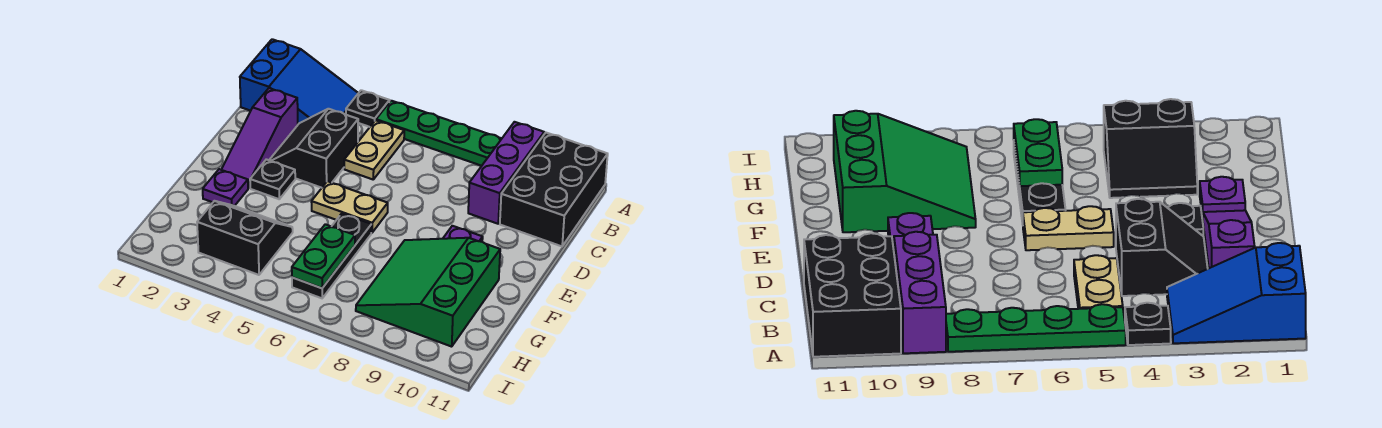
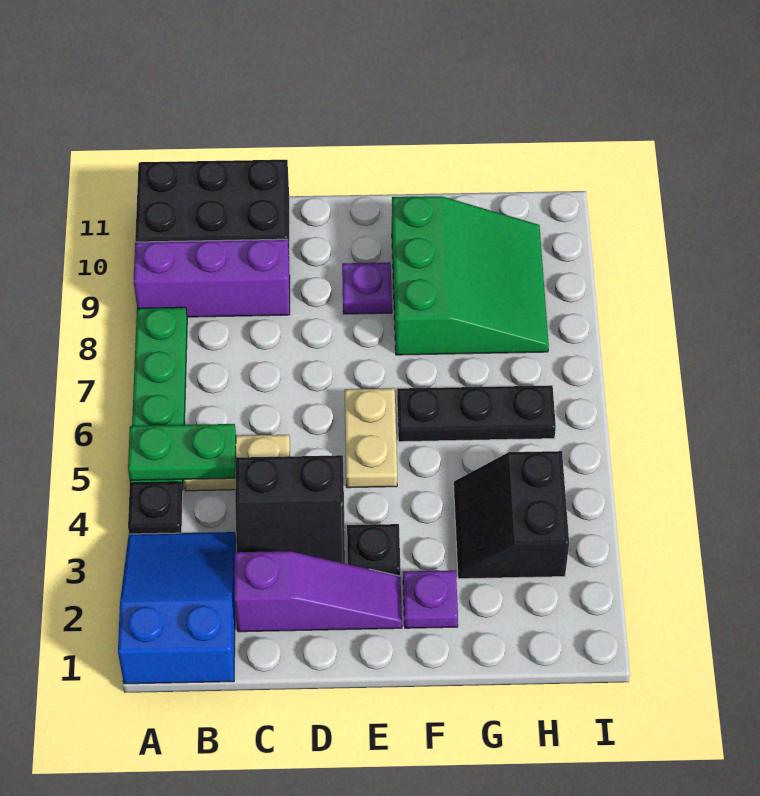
green slope F8:H10 level 1 top 10 -> green slope F8:H10 level 1 top F
green plate G6:H6 level 2 -> green plate A5:B5 level 2

